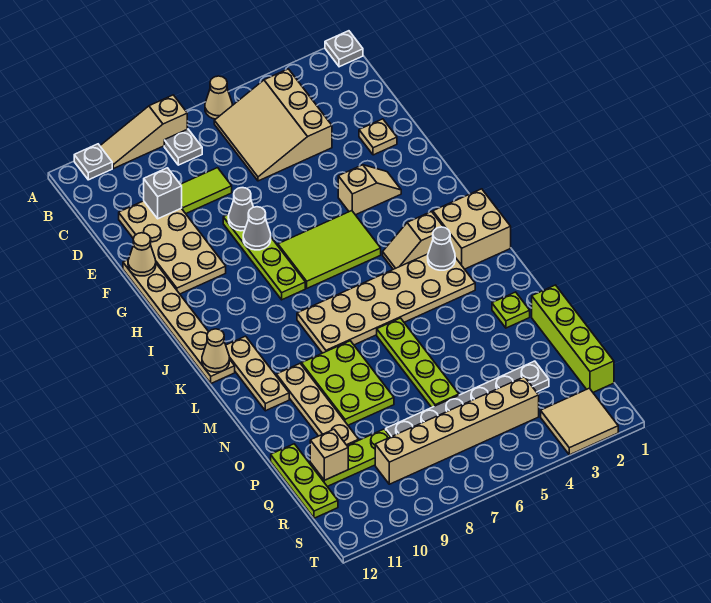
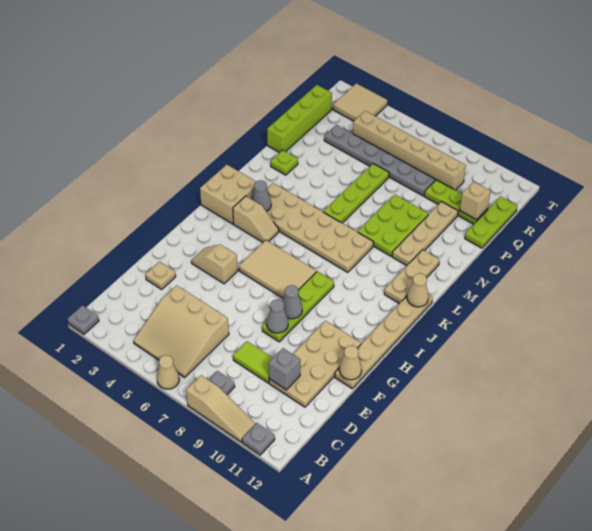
tan slope B4:D6 level 1 top 4 -> tan slope B4:D6 level 1 top D
lime tile H5:I7 level 1 -> tan tile H5:I7 level 1

